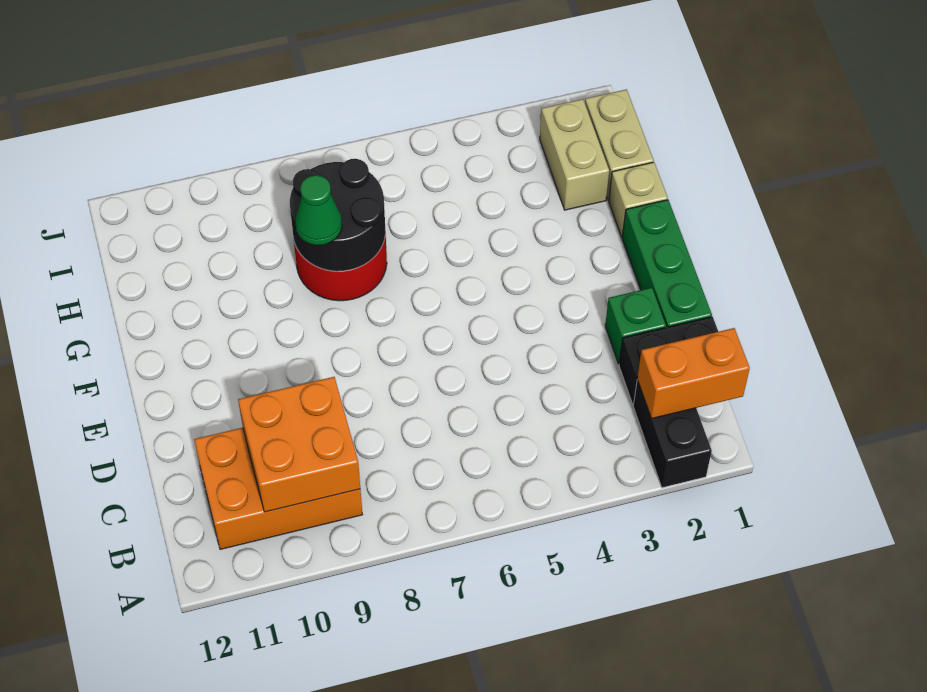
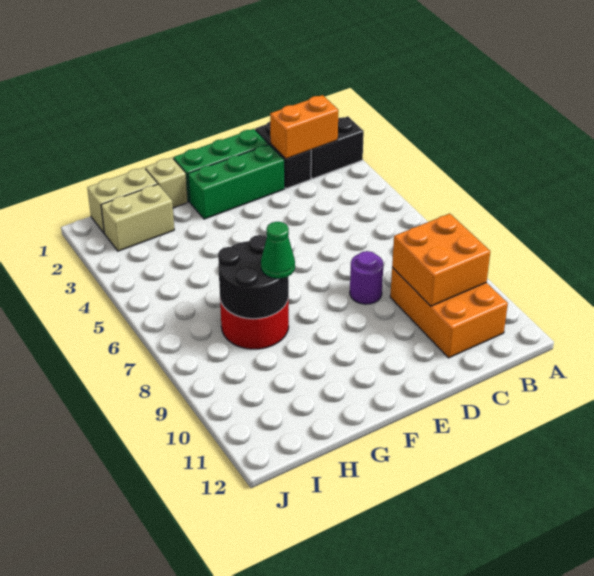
orange brick B1:B2 level 2 -> orange brick B2:C2 level 2
green brick D2 level 1 -> green brick D2:F2 level 1
none -> purple round brick D8 level 1

